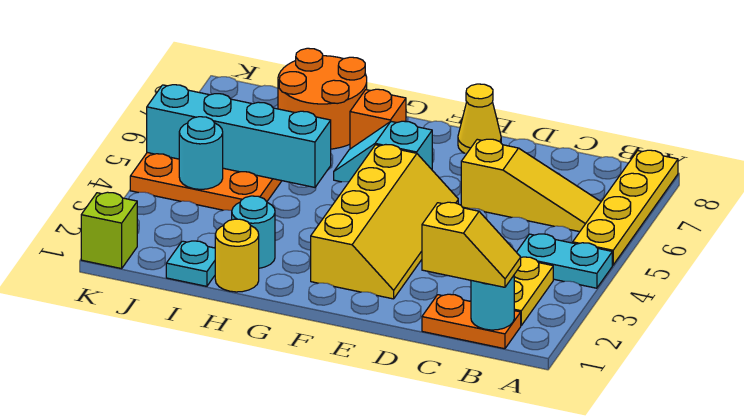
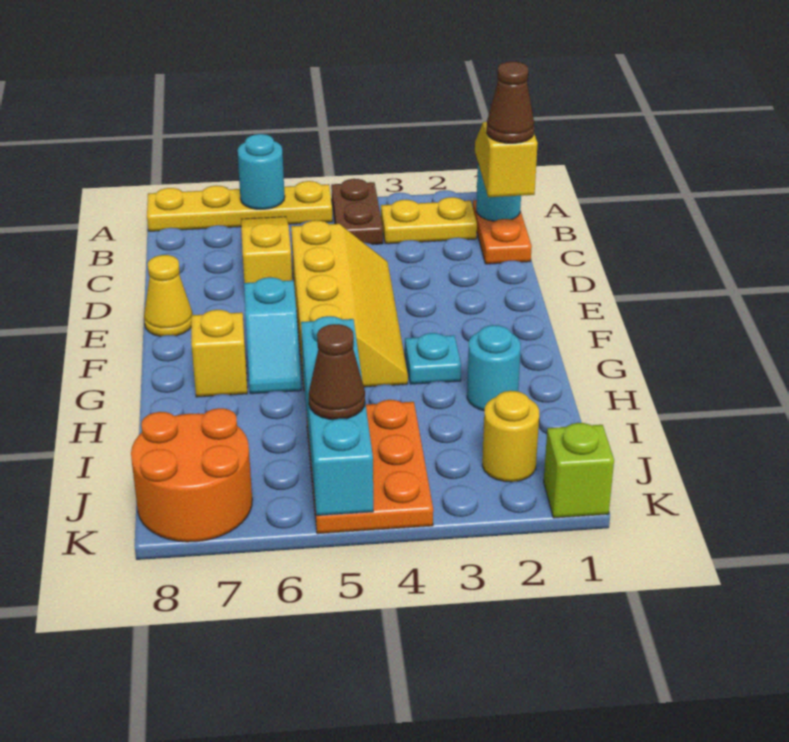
cyan plate A4:B4 level 1 -> brown plate A4:B4 level 1
none -> brown cone C1 level 4
yellow slope E2:F5 level 1 top F -> yellow slope D4:G5 level 1 top 5
orange brick G7 level 1 -> yellow brick G7 level 1
yellow round brick H1 level 1 -> yellow round brick J2 level 1
orange round brick H7:I8 level 1 -> orange round brick J7:K8 level 1
cyan plate I1 level 1 -> cyan plate G3 level 1
cyan round brick J4 level 2 -> cyan round brick A6 level 2
none -> brown cone J5 level 3

